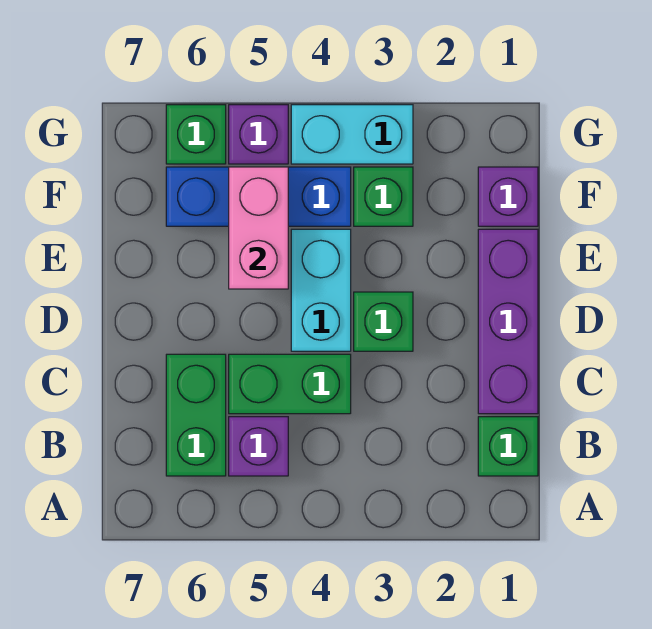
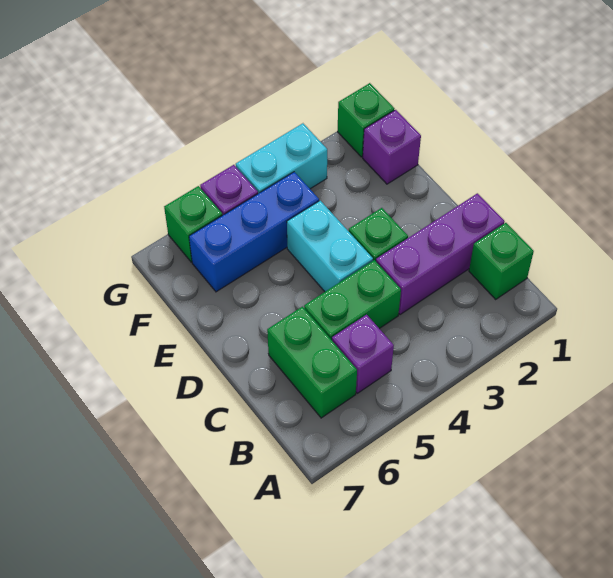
purple brick C1:E1 level 1 -> purple brick C1:C3 level 1
pink brick E5:F5 level 2 -> none
green brick F3 level 1 -> green brick G1 level 1

